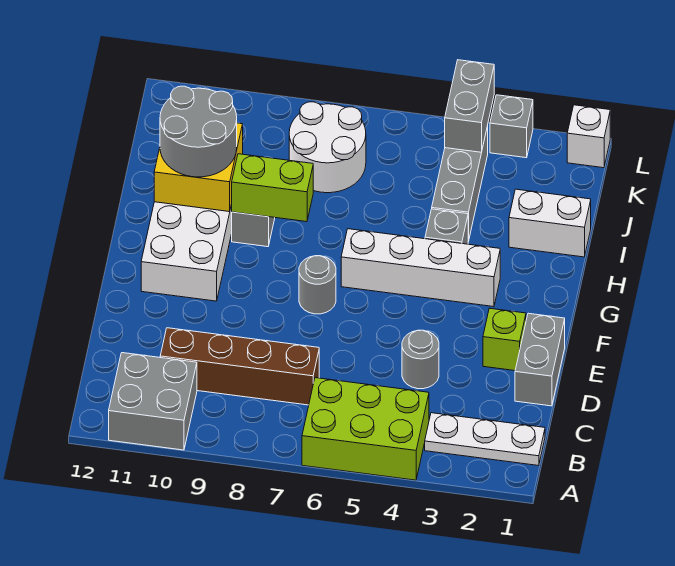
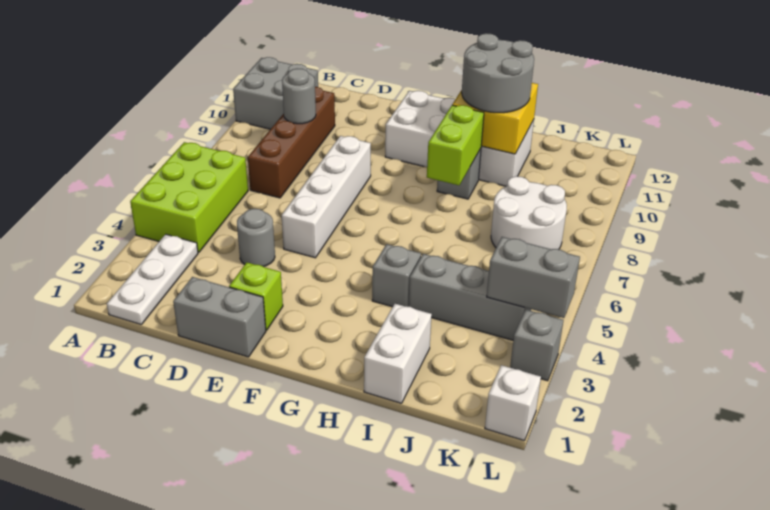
grey round brick F7 level 1 -> grey round brick C9 level 2
white brick G3:G6 level 1 -> white brick E5:E8 level 1

